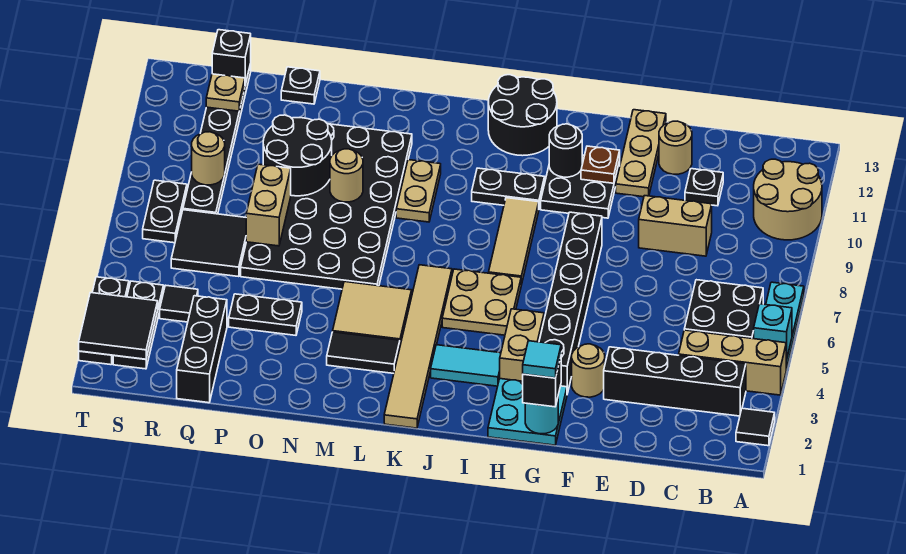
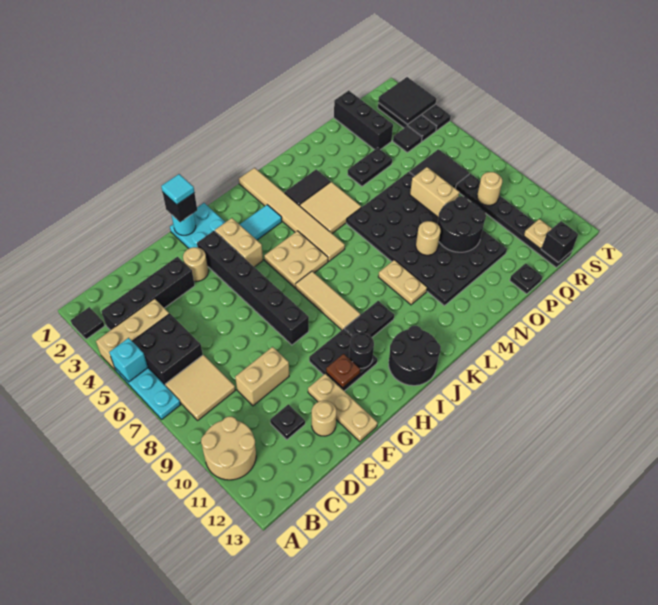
none -> tan tile B7:C8 level 1
black plate S7:S8 level 1 -> none

